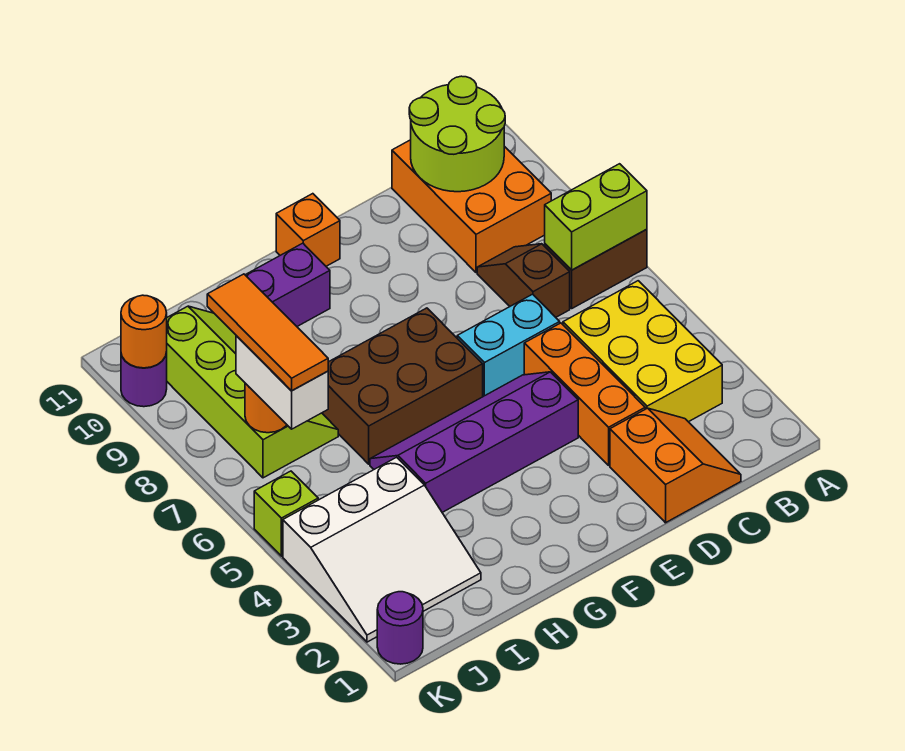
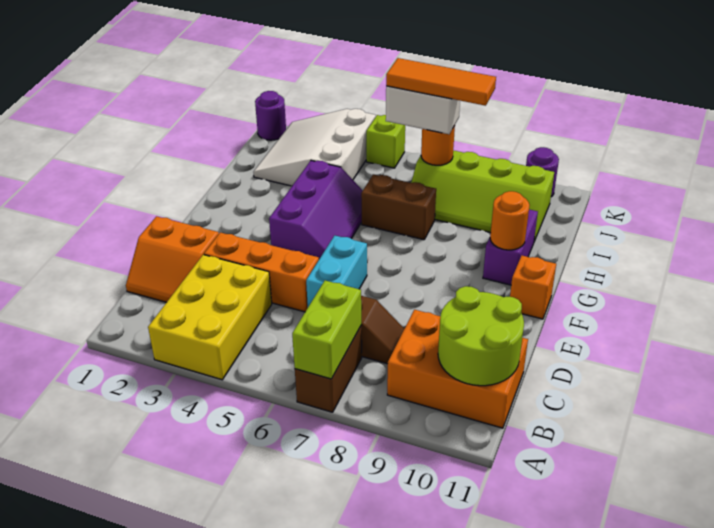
yellow brick B3:C5 level 1 -> yellow brick A3:C4 level 1
purple slope E4:H5 level 1 top 4 -> purple slope F4:H5 level 1 top 4
brown brick F6:H7 level 1 -> brown brick H6:H7 level 1
orange round brick K10 level 2 -> orange round brick G10 level 2

